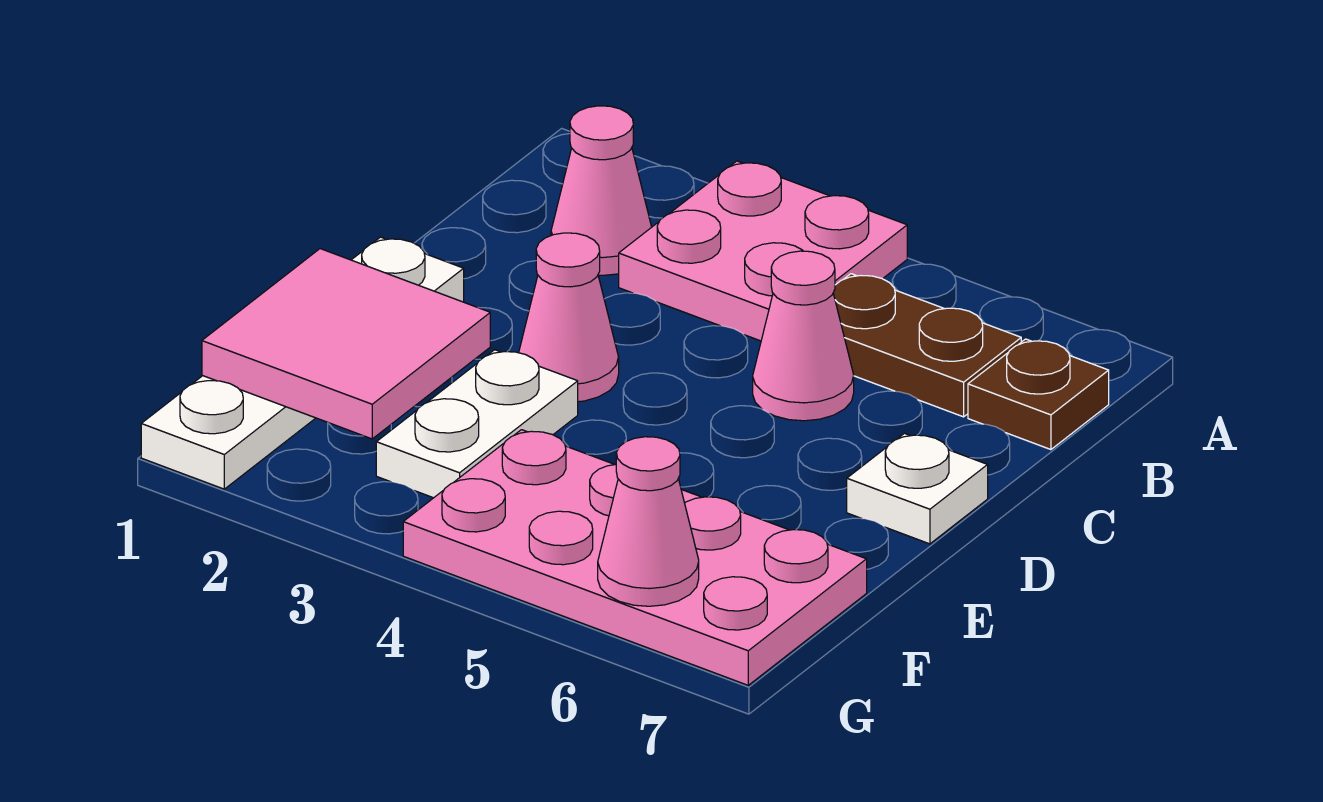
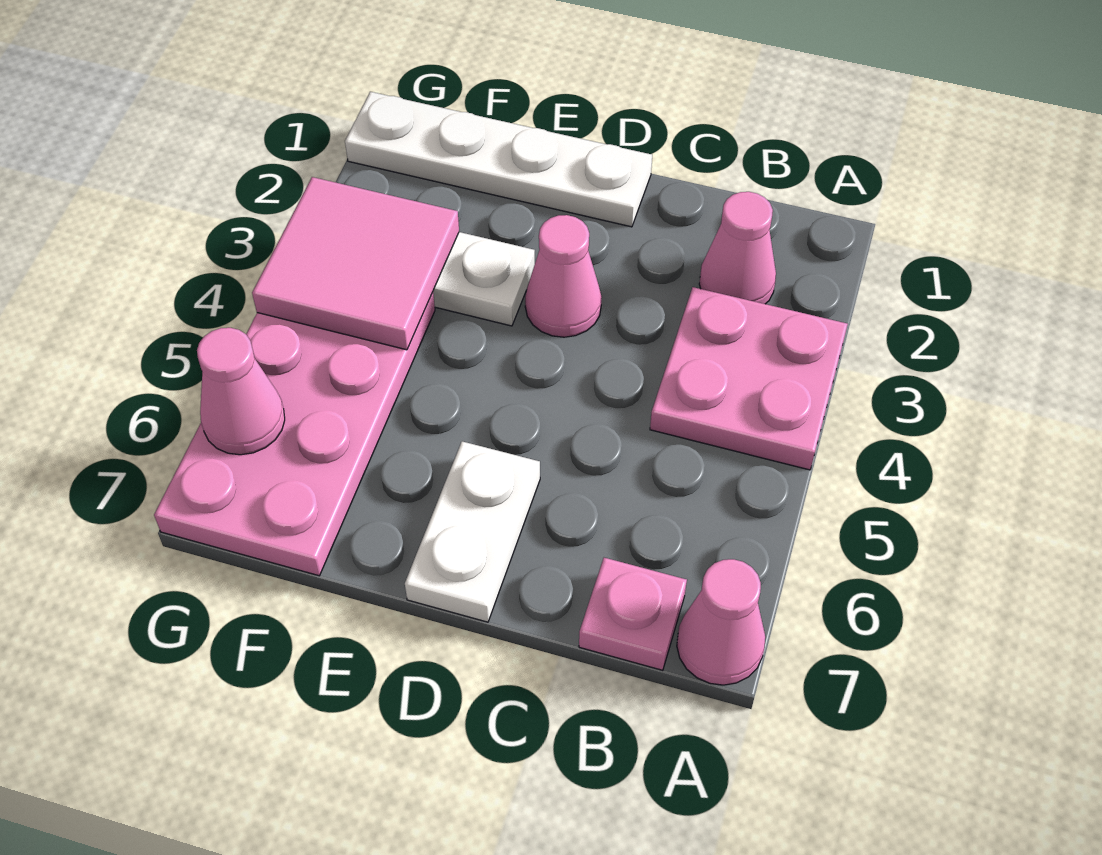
brown plate B5:B6 level 1 -> none
brown plate B7 level 1 -> pink plate B7 level 1
pink cone C5 level 1 -> pink cone A7 level 1
white plate D7 level 1 -> white plate D6:D7 level 1
pink tile E1:F2 level 2 -> pink tile F3:G4 level 2

